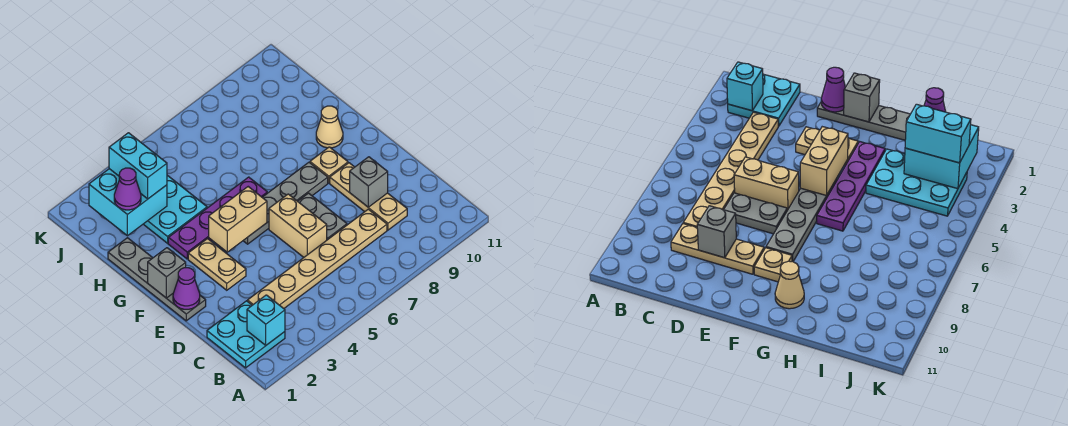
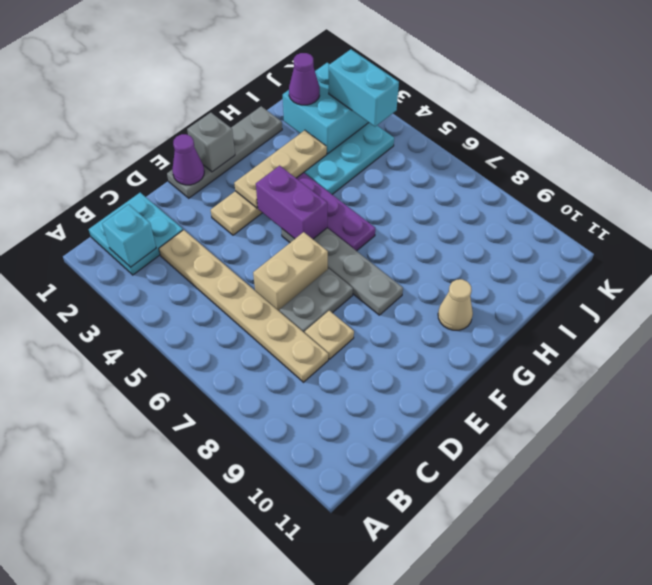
tan plate C9:E9 level 1 -> tan plate F3:H3 level 2
grey brick D9 level 2 -> none
tan brick F4:F5 level 2 -> purple brick F4:F5 level 2
tan plate F9 level 1 -> tan plate D8 level 1
cyan brick I3:J3 level 3 -> cyan brick J3:J4 level 3

